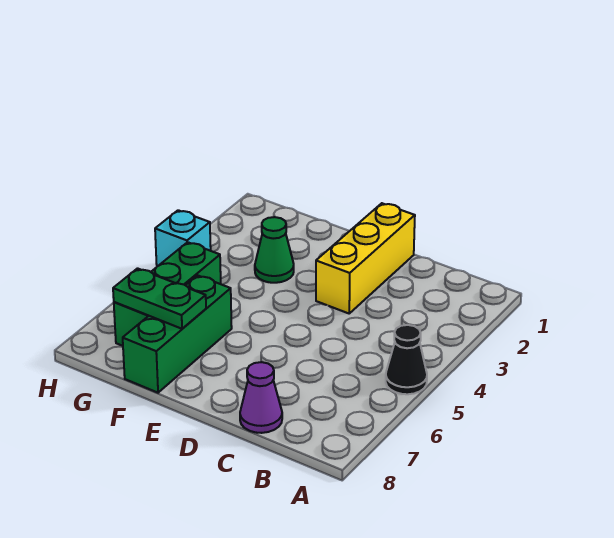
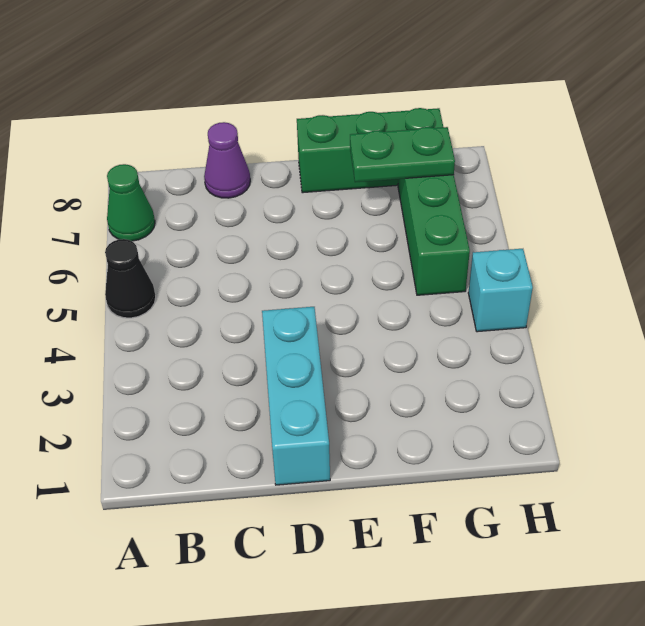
yellow brick D1:D3 level 1 -> cyan brick D1:D3 level 1
green cone F3 level 1 -> green cone A7 level 1
green brick F6:F8 level 1 -> green brick E8:G8 level 1

